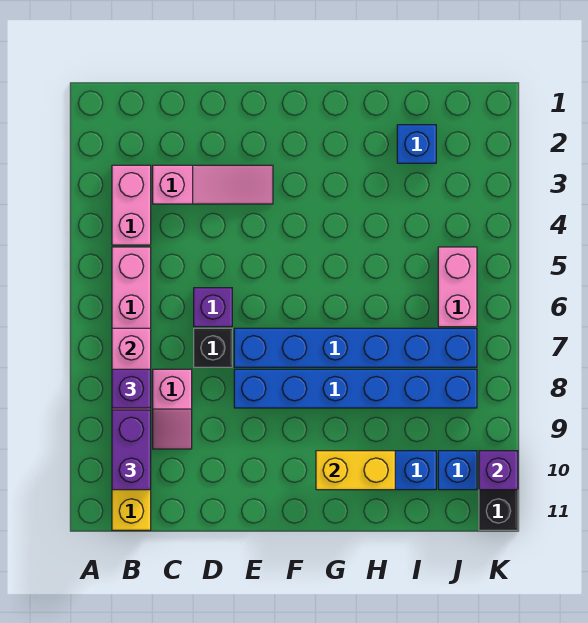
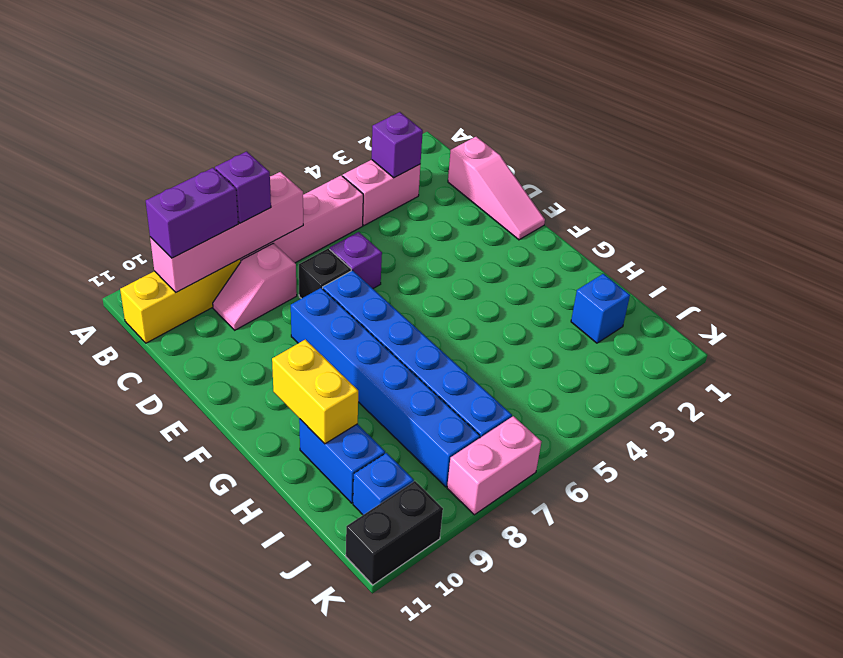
pink slope C3:E3 level 1 top C -> pink slope C1:E1 level 1 top C
pink brick J5:J6 level 1 -> pink brick K7:K8 level 1
purple brick K10 level 2 -> purple brick B3 level 2

